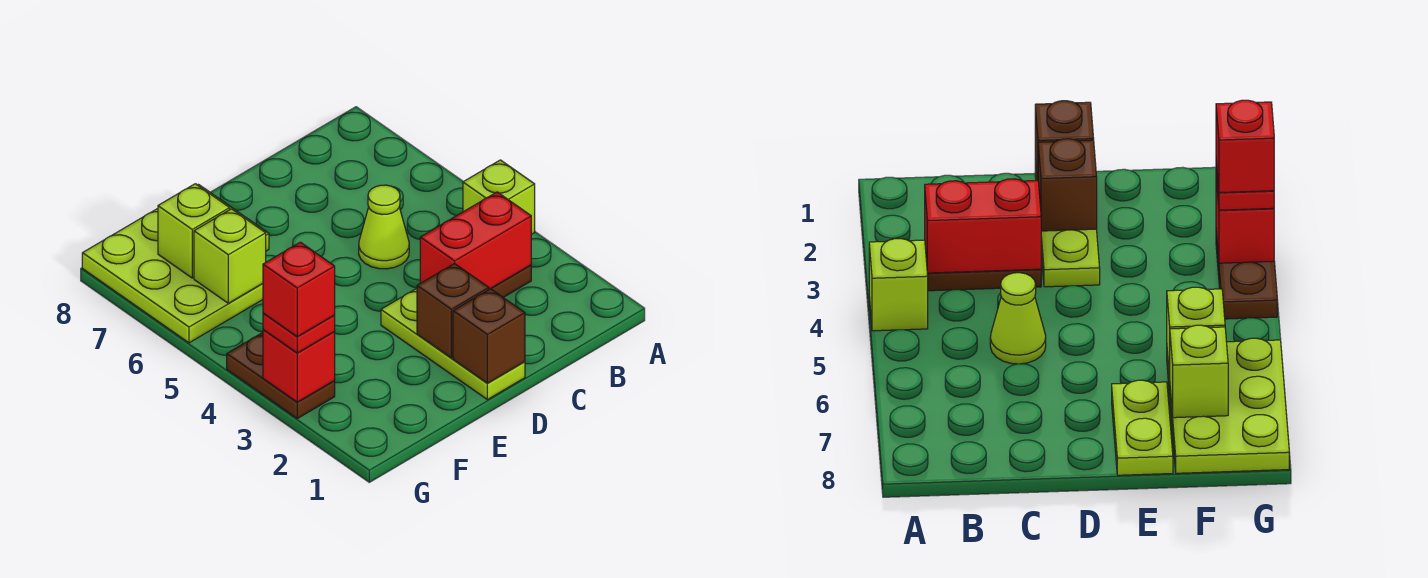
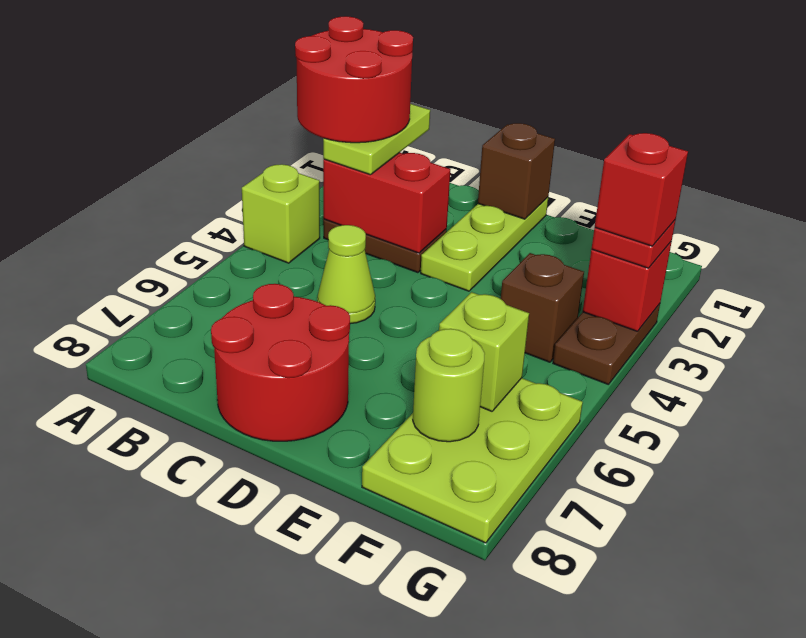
none -> red round brick A2:B3 level 4
none -> red round brick C7:D8 level 1
brown brick D2 level 2 -> brown brick F4 level 1
lime plate E7:E8 level 1 -> lime plate B2:B3 level 3
lime brick F7 level 2 -> lime round brick F7 level 2

